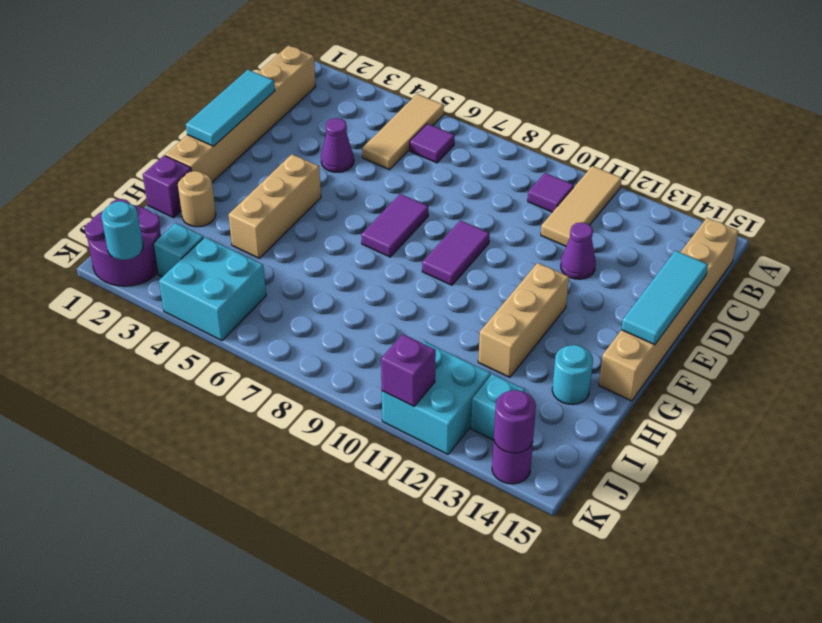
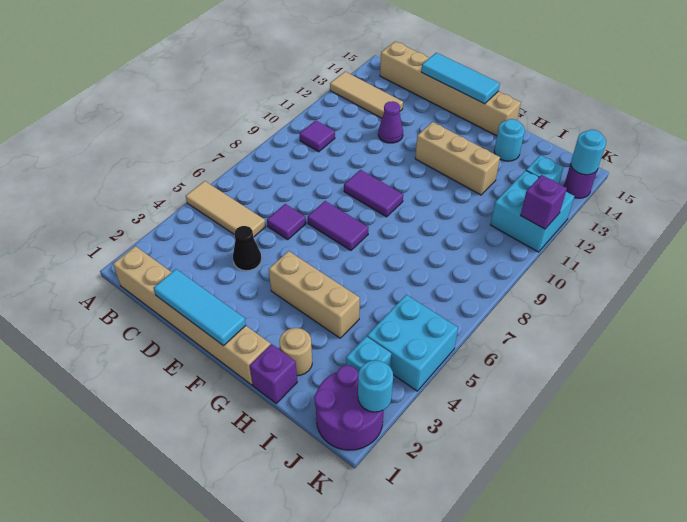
tan tile A11:C11 level 1 -> tan tile A13:C13 level 1
purple tile B6 level 1 -> purple tile D6 level 1
purple cone D4 level 1 -> black cone D4 level 1
purple round brick K14 level 2 -> cyan round brick K14 level 2

